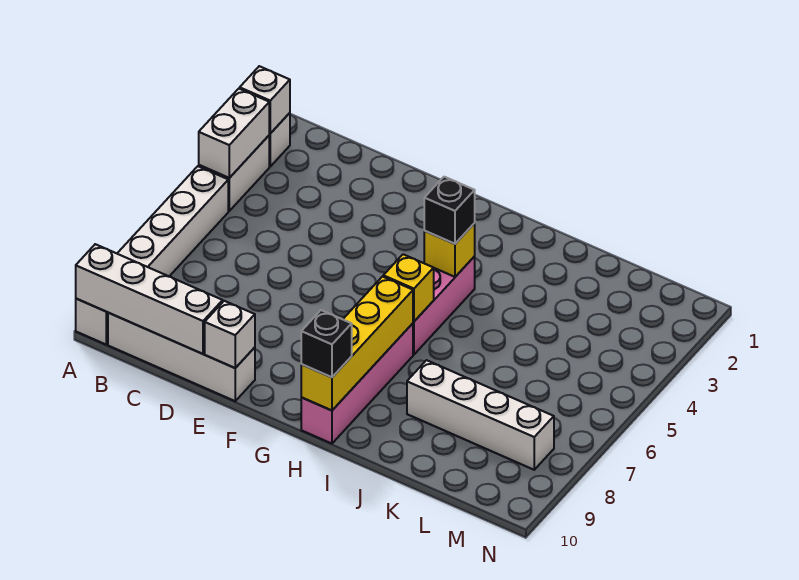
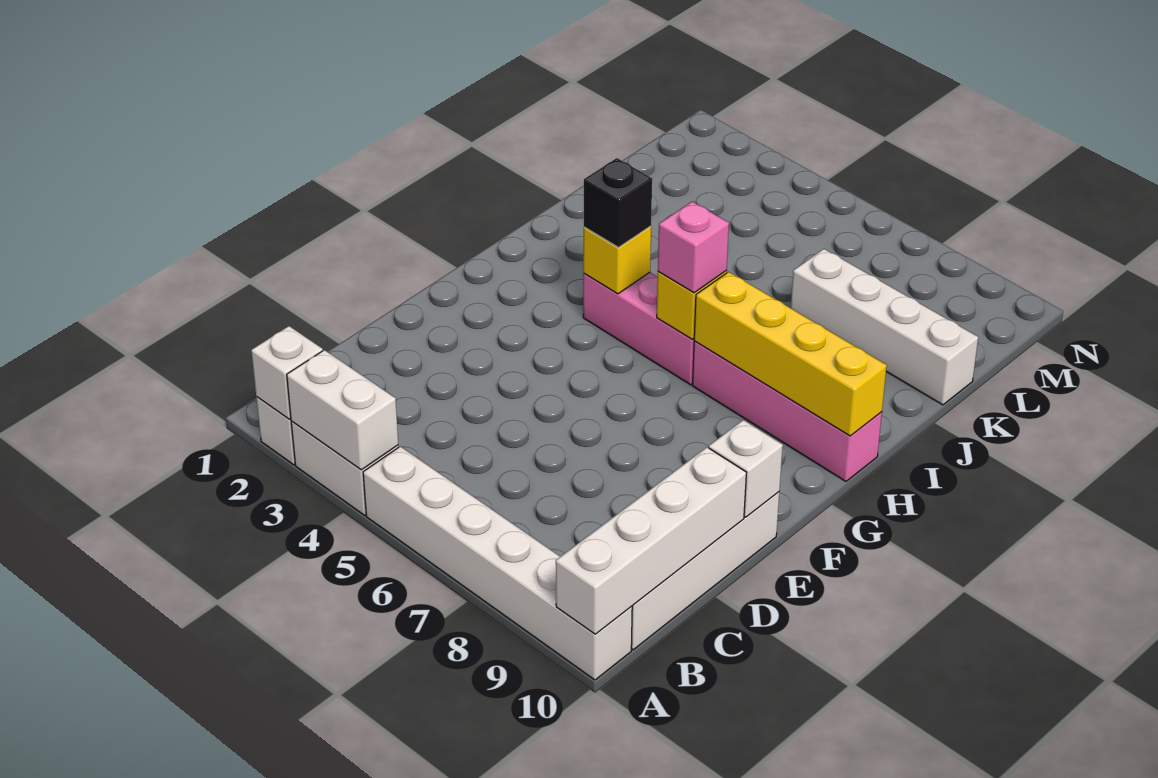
none -> pink brick H6 level 3
black brick H10 level 3 -> none
white brick J8:M8 level 1 -> white brick K7:K10 level 1

